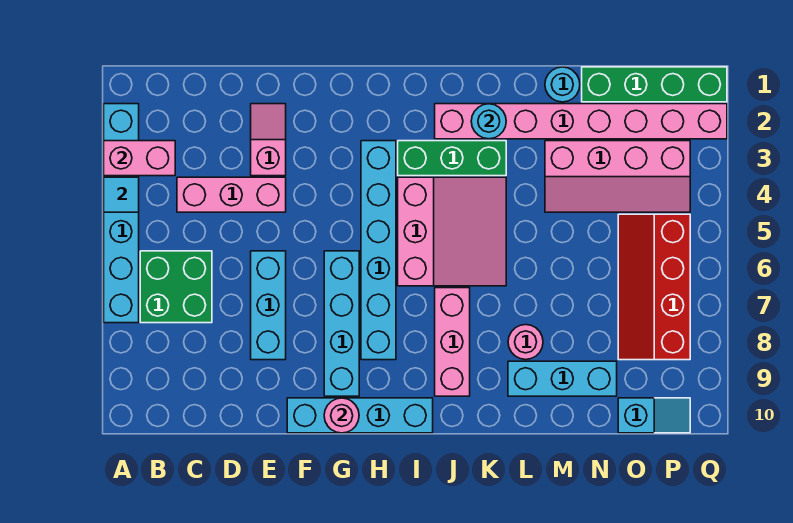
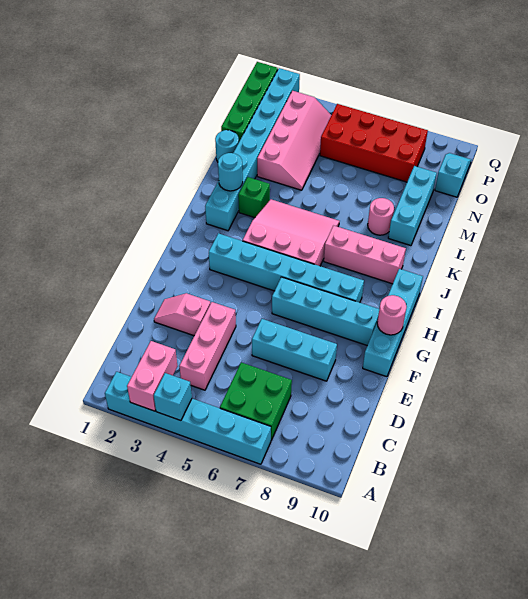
cyan tile A4 level 2 -> cyan brick A4 level 2
green brick I3:K3 level 1 -> green brick K3 level 1
pink brick J2:Q2 level 1 -> cyan brick J2:Q2 level 1
red slope O5:P8 level 1 top P -> red brick O5:P8 level 1

